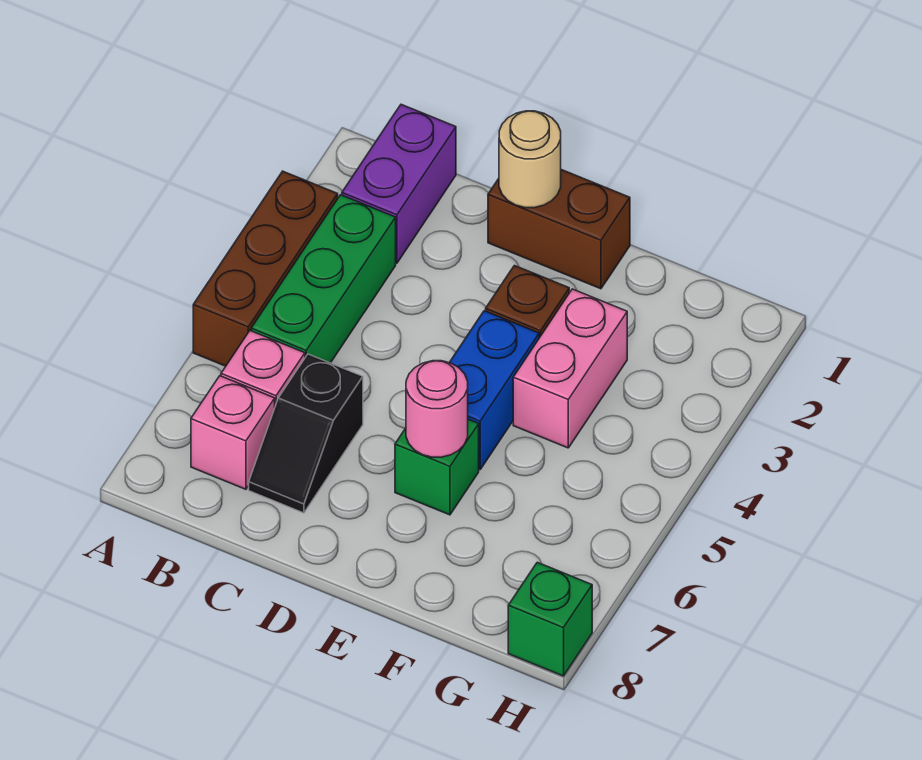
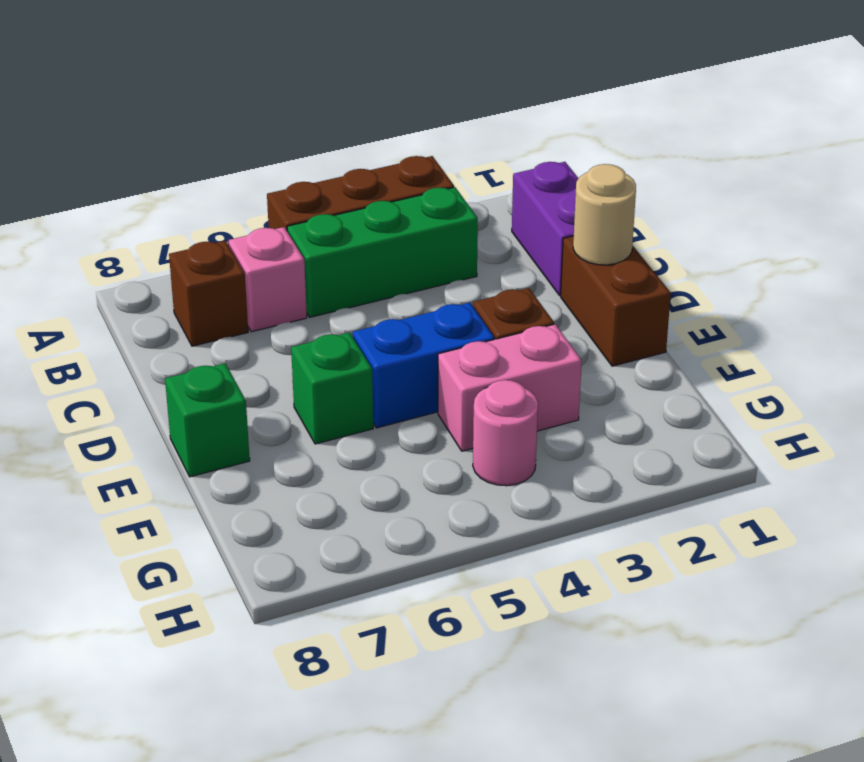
purple brick B1:B2 level 1 -> purple brick B1:C1 level 1
pink brick B7 level 1 -> brown brick B7 level 1
black slope C6:C7 level 1 top 6 -> none
pink round brick E6 level 2 -> pink round brick G4 level 1
green brick H8 level 1 -> green brick E8 level 1

